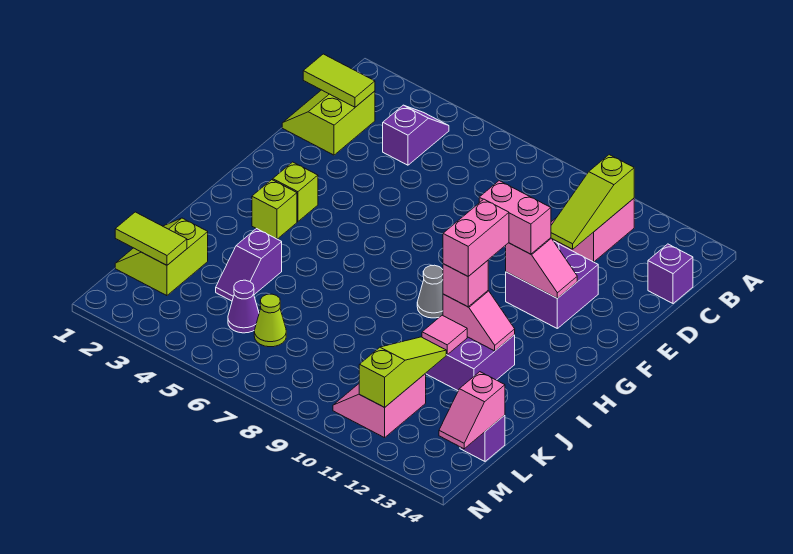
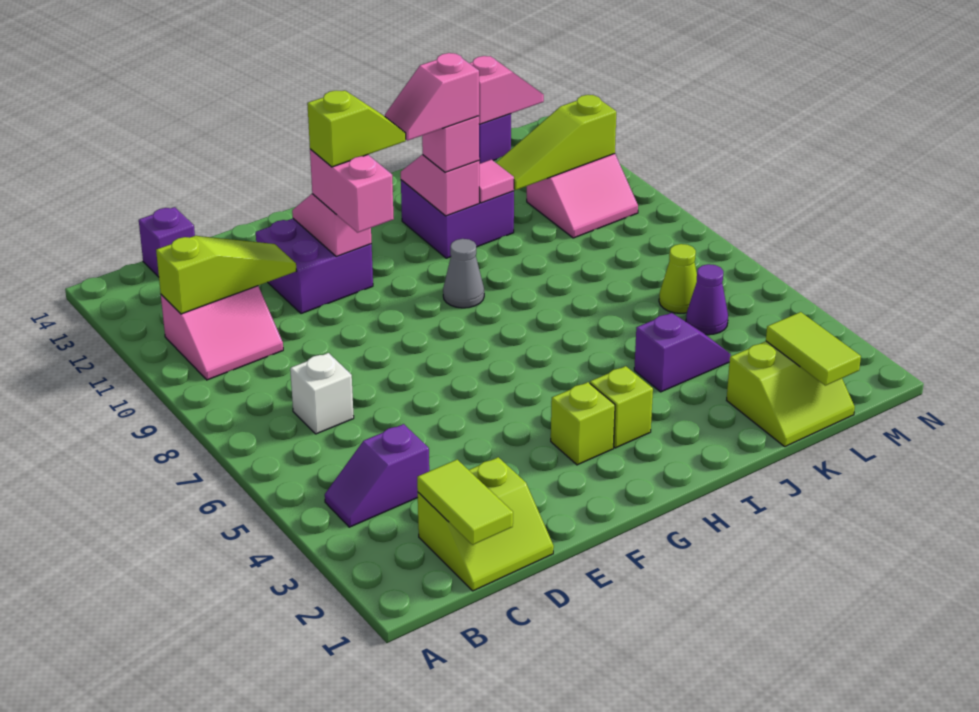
none -> white brick C7 level 1
none -> lime slope F11:G11 level 4 top F
pink brick H11:I11 level 4 -> pink slope H11:I11 level 4 top I

